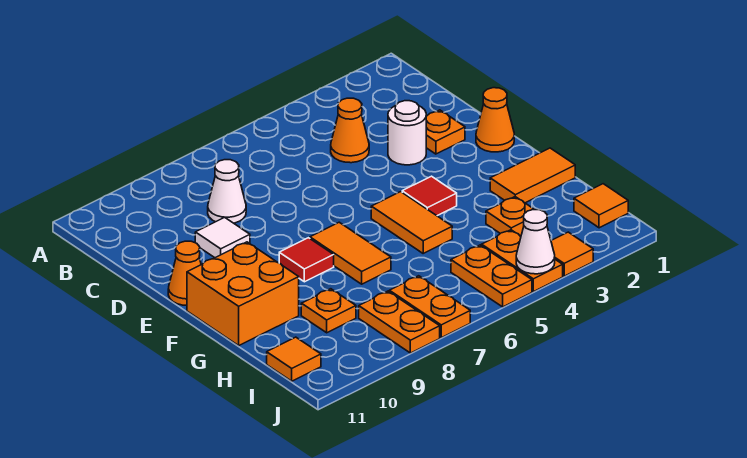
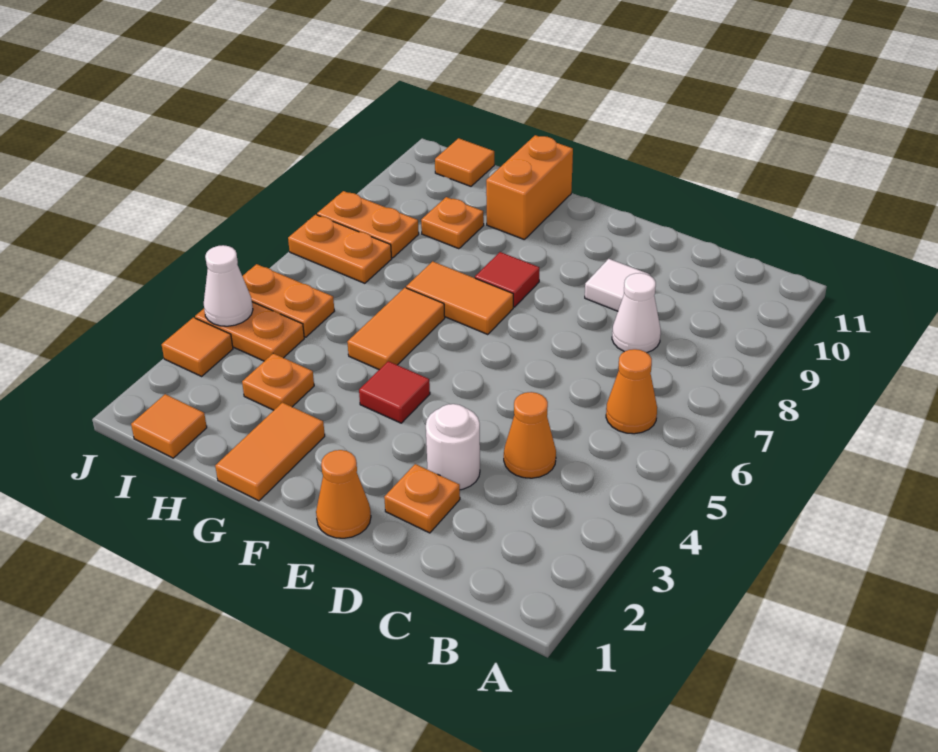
orange cone E11 level 1 -> orange cone B6 level 1
orange tile F5:G5 level 1 -> orange tile G5:G6 level 1
orange brick F10:G11 level 1 -> orange brick G10:G11 level 1

